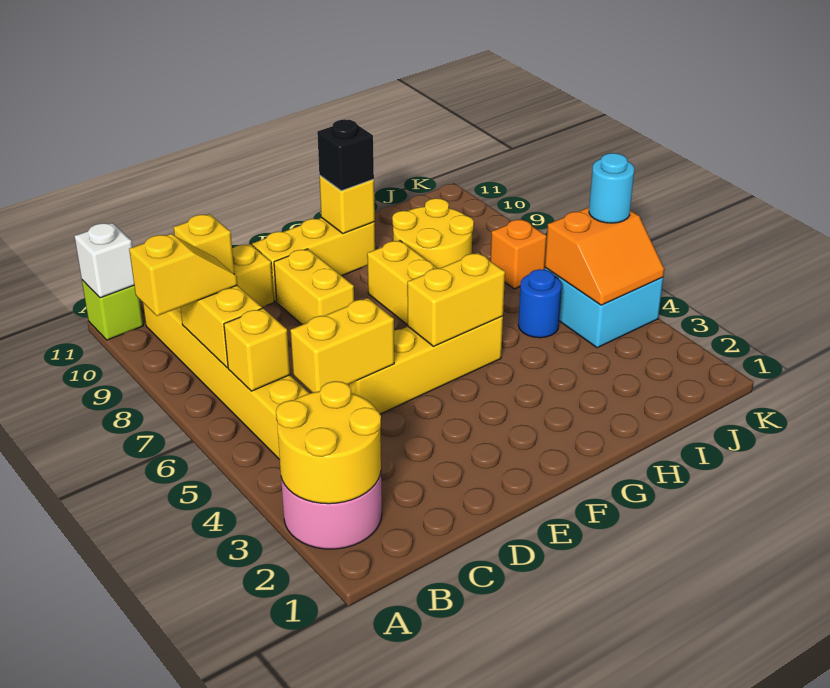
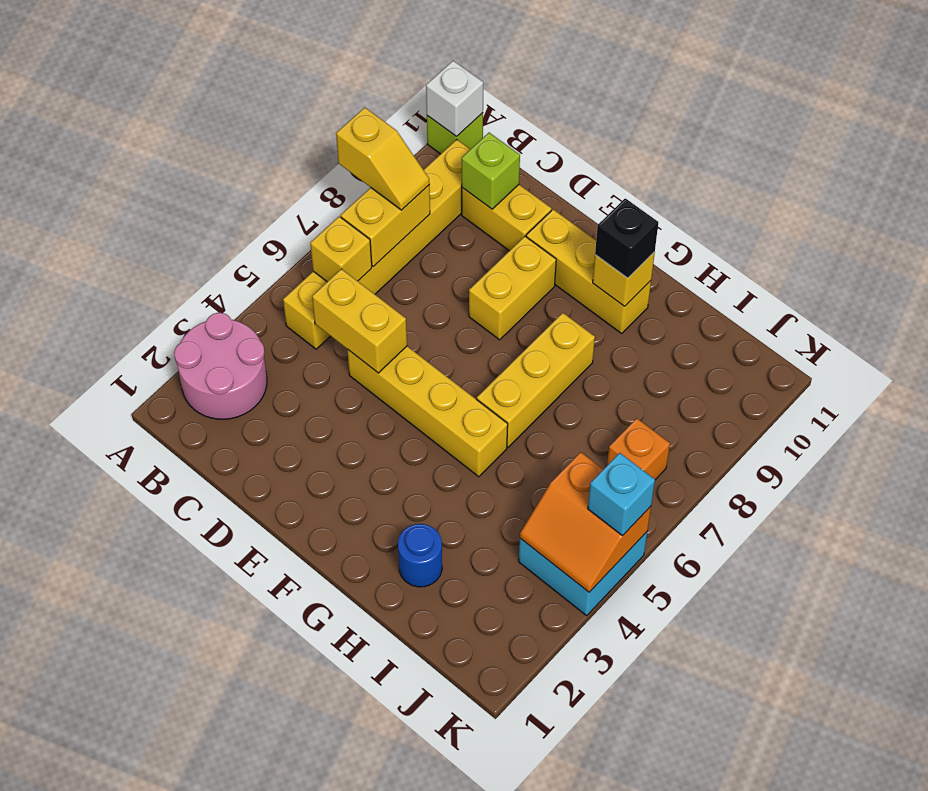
yellow round brick A2:B3 level 2 -> none
yellow brick C10 level 2 -> lime brick C10 level 2
yellow brick F5:G5 level 2 -> none
yellow round brick H8:I9 level 1 -> none
blue round brick I5 level 1 -> blue round brick H2 level 1
cyan round brick K5 level 3 -> cyan brick K5 level 3

